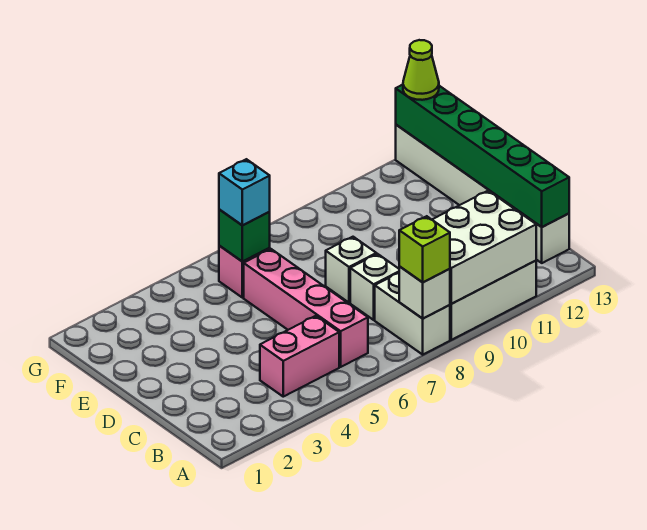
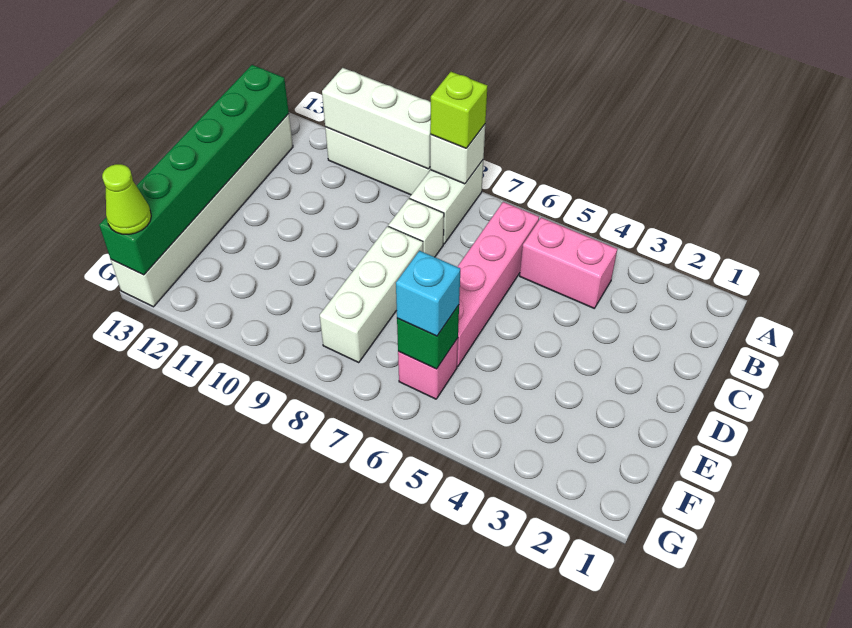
white brick A9:B11 level 2 -> white brick A9:A11 level 2
white brick D8 level 1 -> white brick D8:F8 level 1

